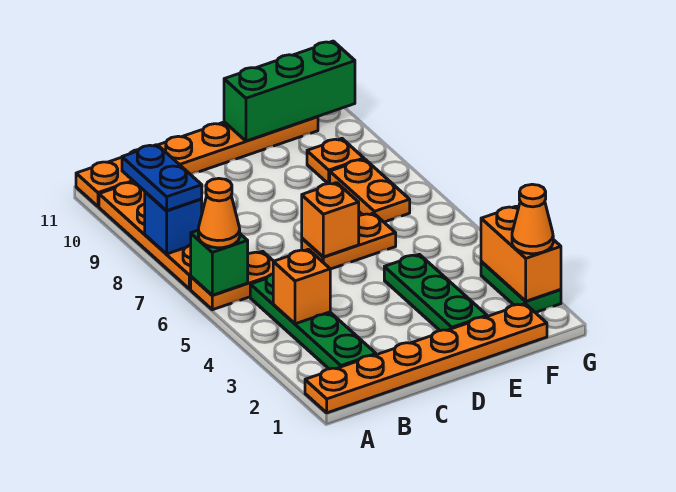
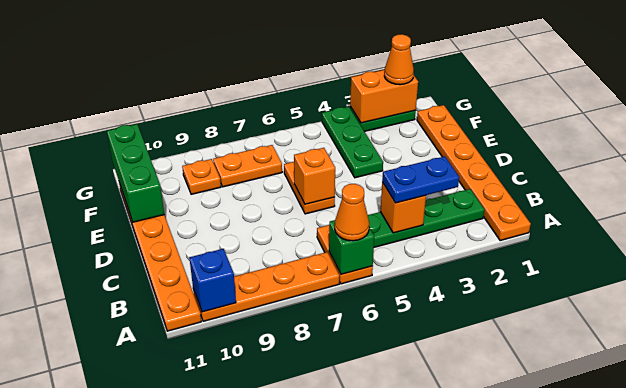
blue brick A8 level 2 -> blue brick A10 level 2
blue plate A8:A9 level 3 -> blue plate B3:B4 level 3
green plate E2:E4 level 1 -> green plate E4:G4 level 1

